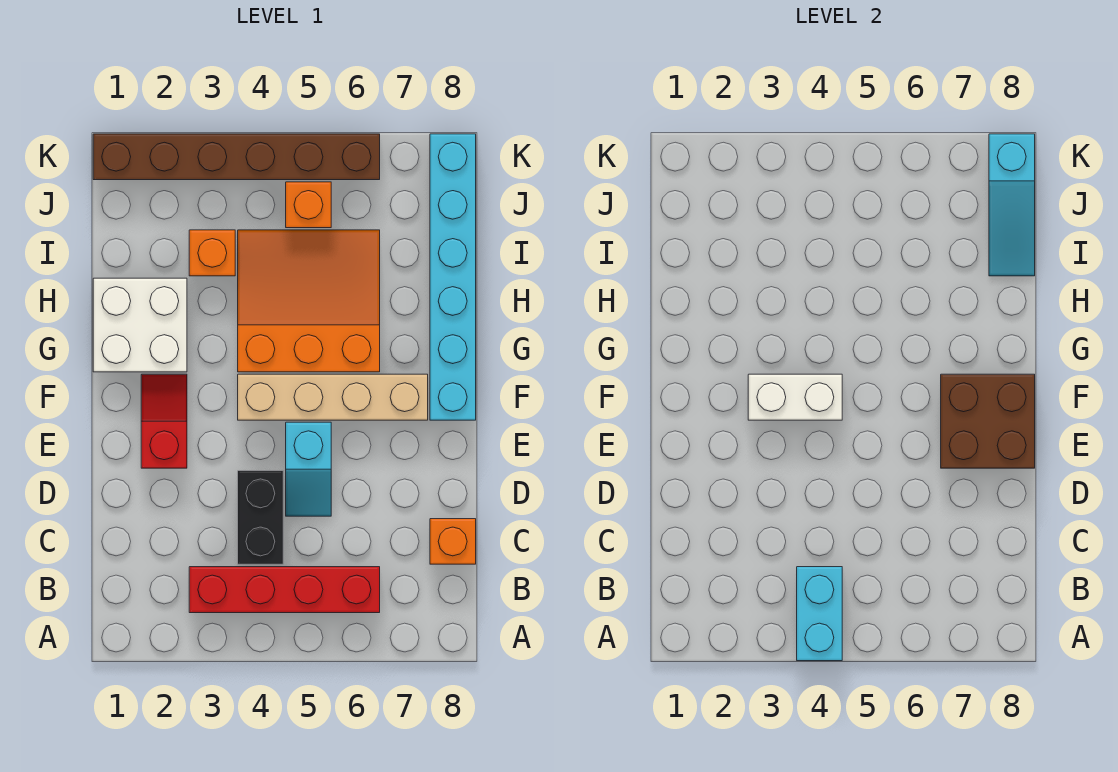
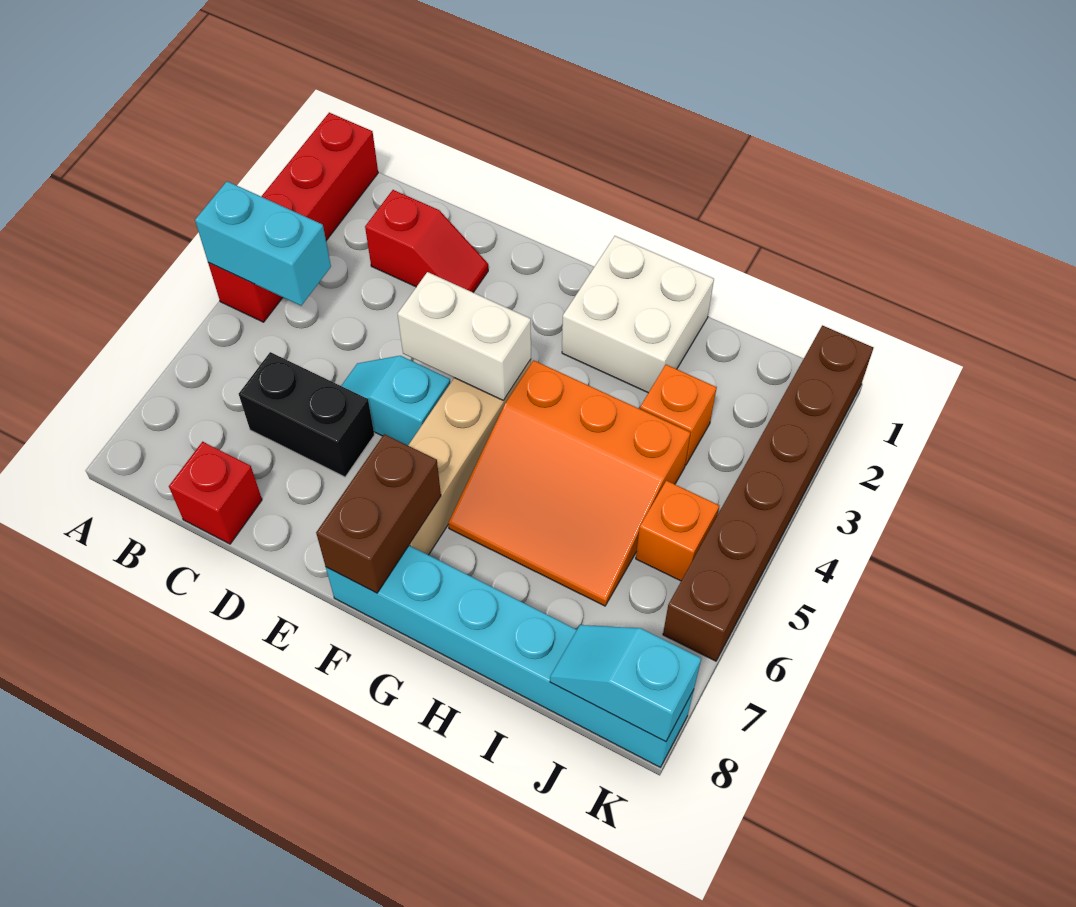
red brick B3:B6 level 1 -> red brick A1:A4 level 1
black brick C4:D4 level 1 -> black brick C6:D6 level 1
orange brick C8 level 1 -> red brick C8 level 1
red slope E2:F2 level 1 top E -> red slope C2:D2 level 1 top C
brown brick E7:F8 level 2 -> brown brick F7:F8 level 2
white brick F3:F4 level 2 -> white brick E4:F4 level 2
orange slope G4:I6 level 1 top G -> orange slope G4:I6 level 1 top 4
cyan slope I8:K8 level 2 top K -> cyan slope J8:K8 level 2 top K

